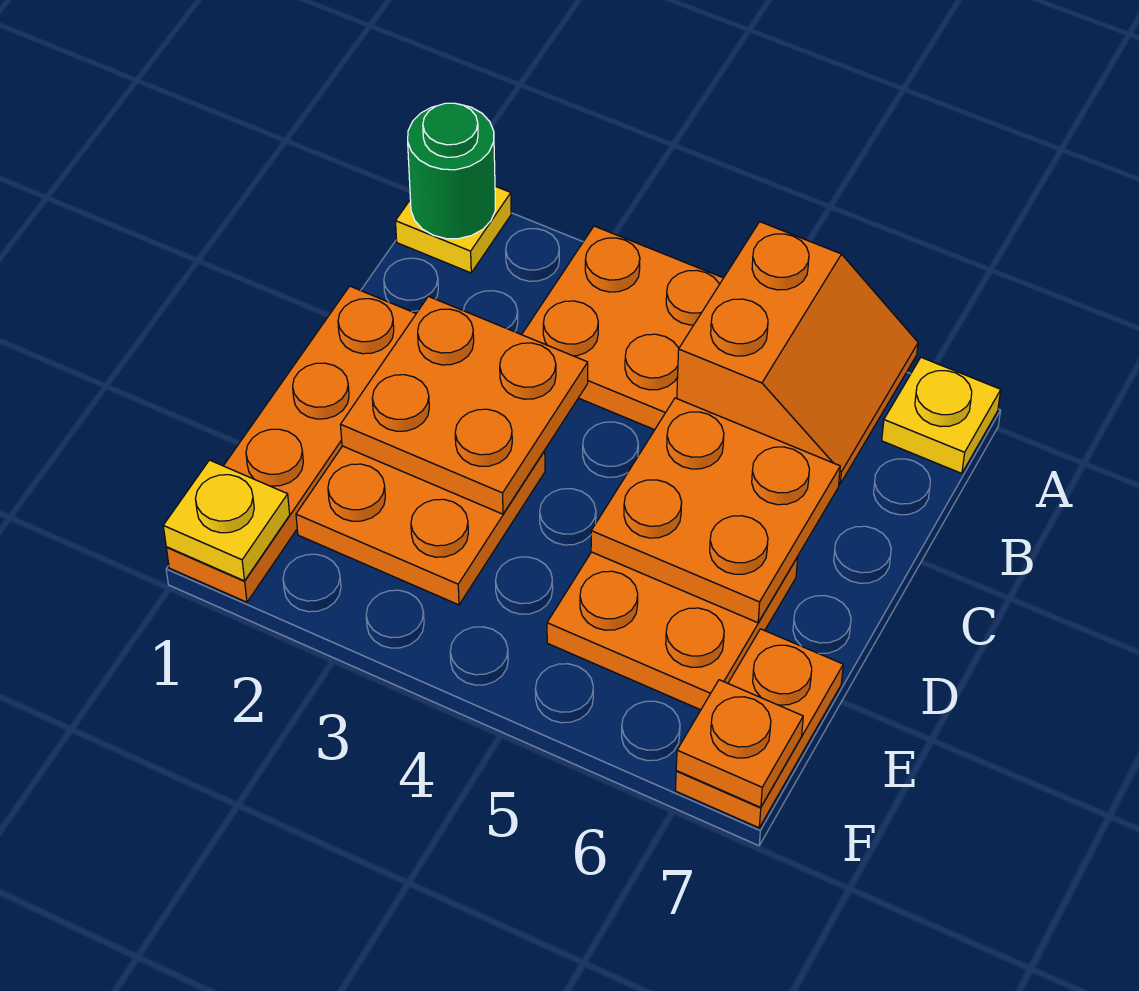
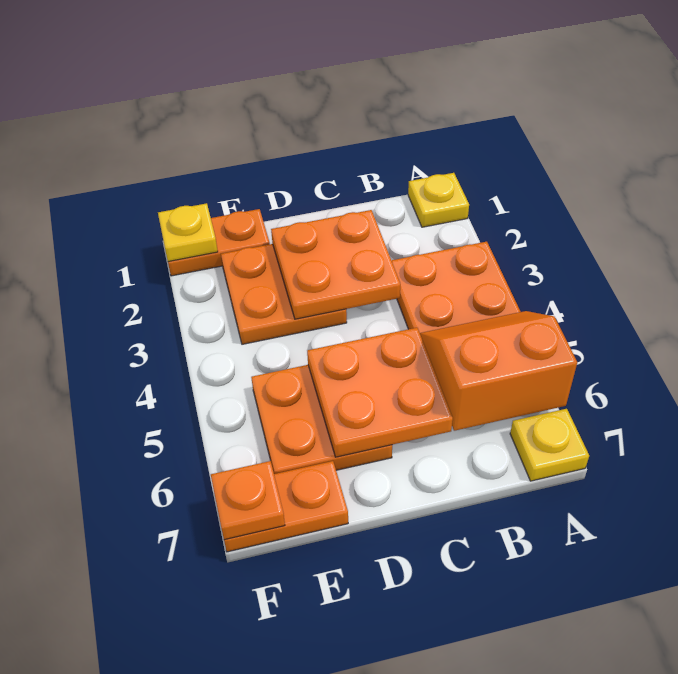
green round brick A1 level 2 -> none
orange slope A5:B6 level 2 top 5 -> orange slope A5:B6 level 2 top 6
orange plate C1:F1 level 1 -> orange plate E1:F1 level 1

